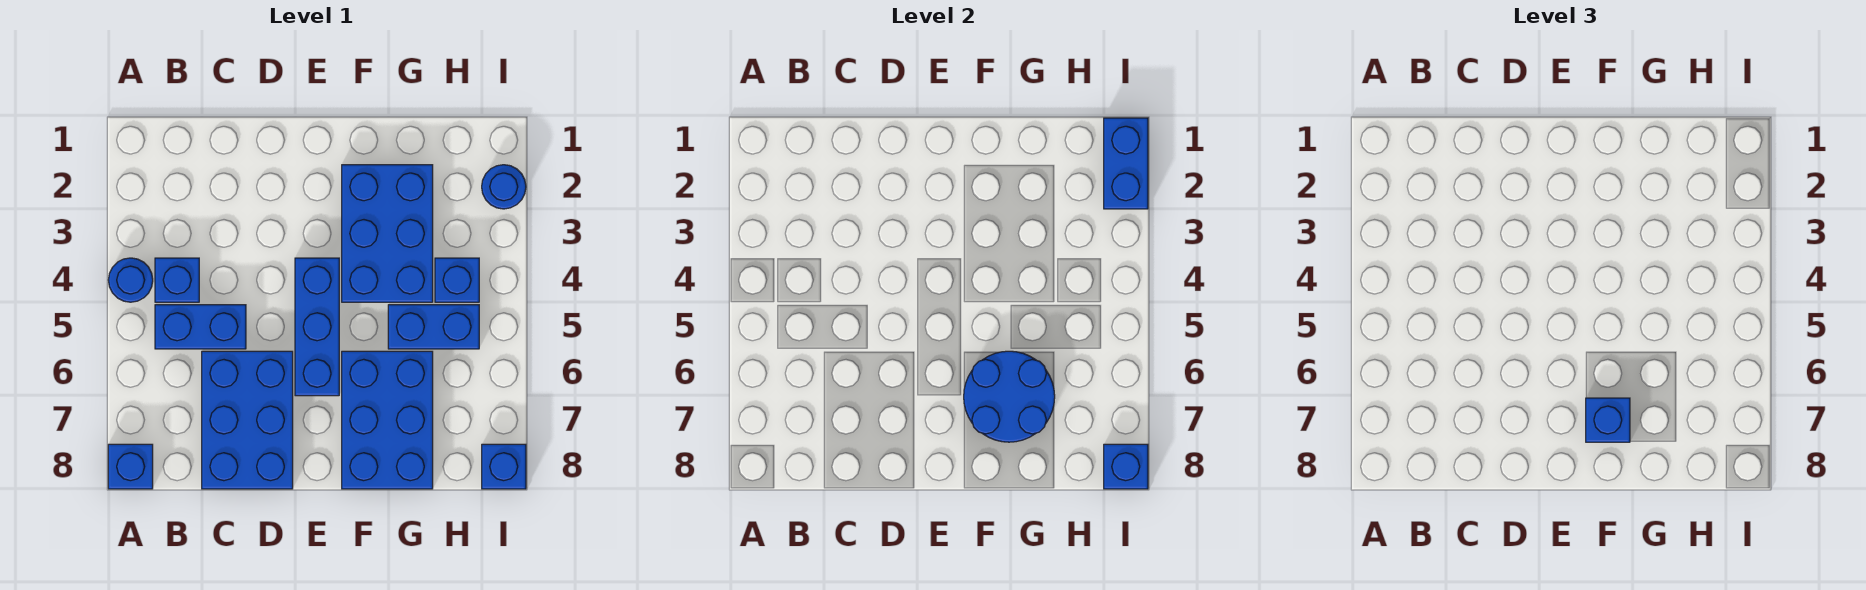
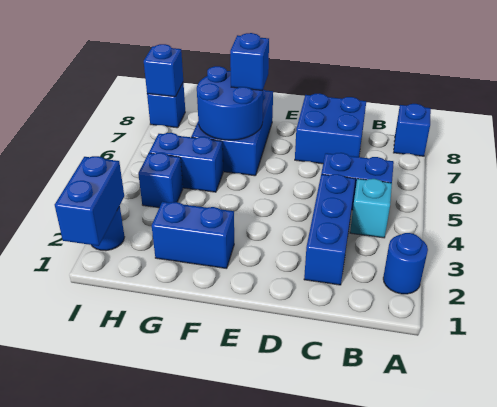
blue round brick A4 level 1 -> blue round brick A2 level 1
blue brick B4 level 1 -> cyan brick B4 level 1
blue brick C6:D8 level 1 -> blue brick C7:D8 level 1
blue brick E4:E6 level 1 -> blue brick C2:C4 level 1
blue brick F2:G4 level 1 -> blue brick F2:G2 level 1

